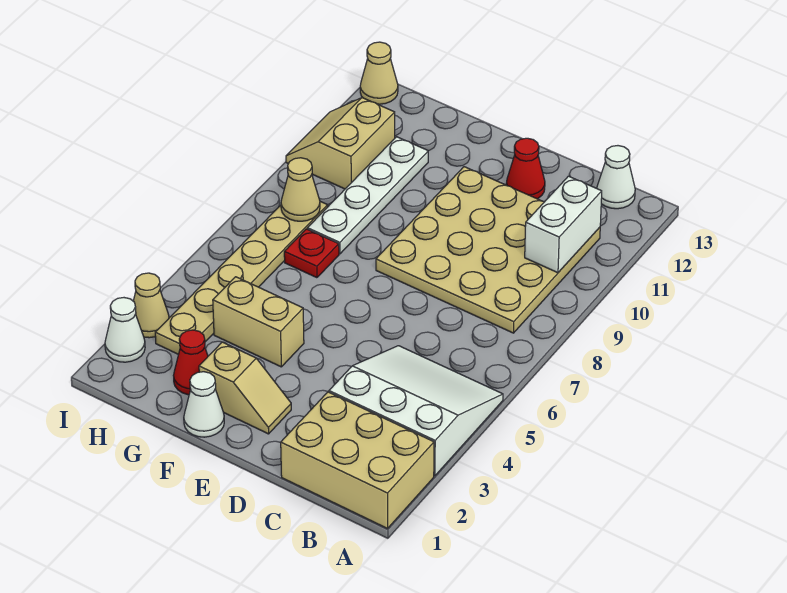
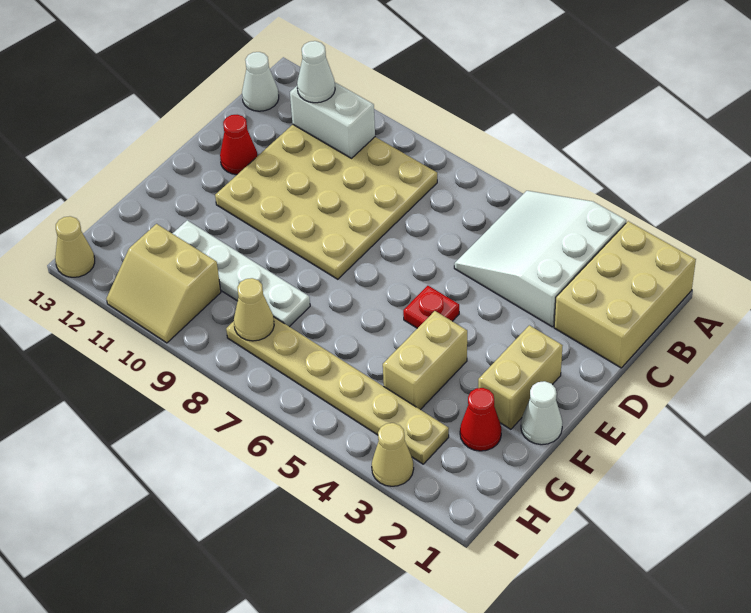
tan slope E2:F2 level 1 top F -> tan brick E2:F2 level 1
red plate G7 level 1 -> red plate E5 level 1
white cone I2 level 1 -> white cone B11 level 3

